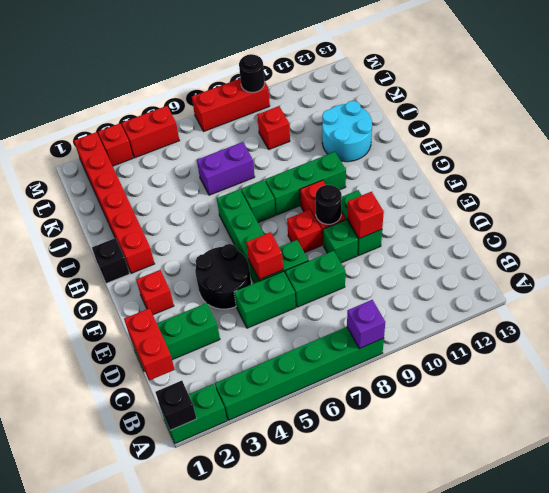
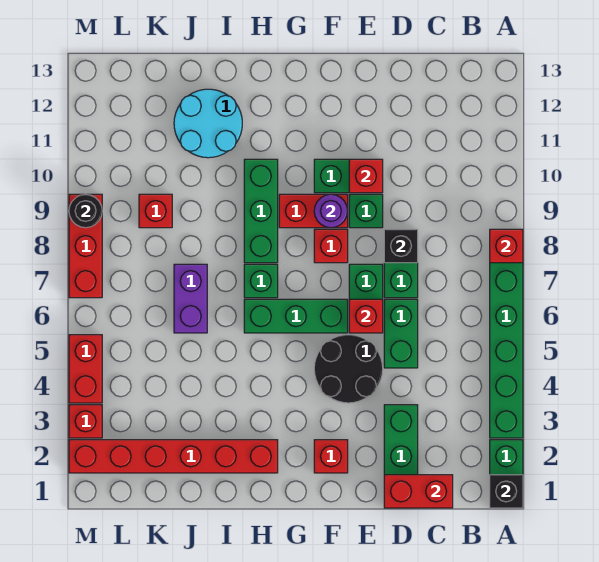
purple brick A8 level 2 -> red brick A8 level 2
black round brick F9 level 2 -> purple round brick F9 level 2
black brick H1 level 1 -> black brick D8 level 2

